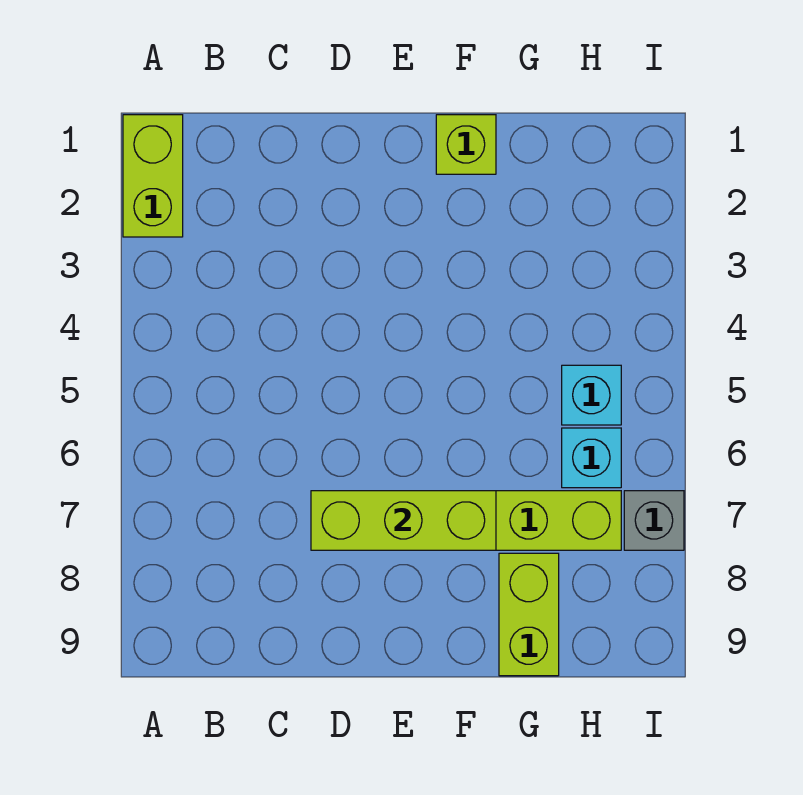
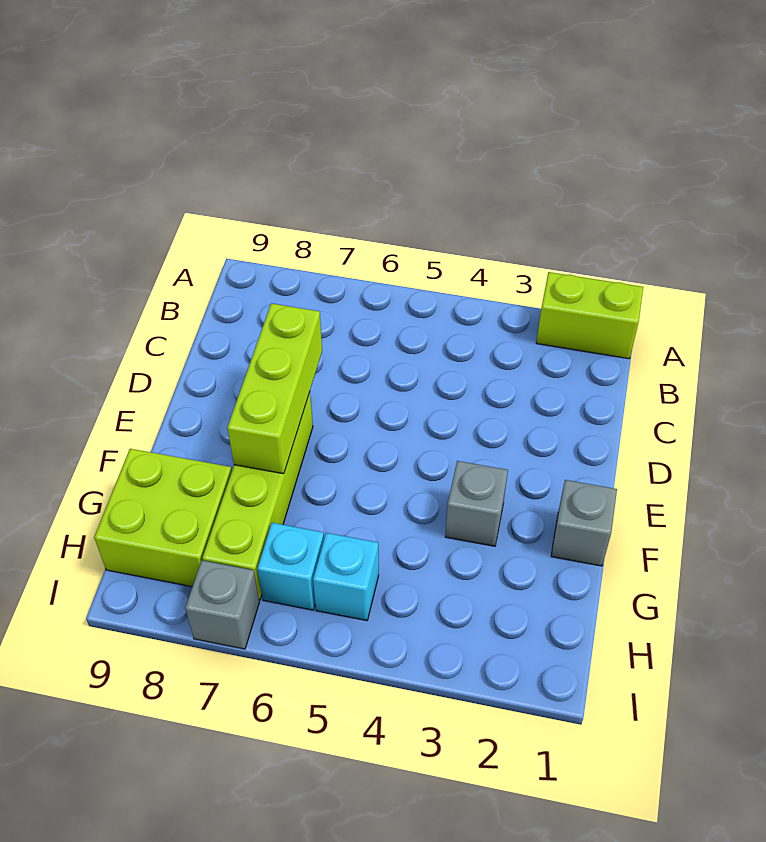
lime brick F1 level 1 -> grey brick F1 level 1
none -> grey brick F3 level 1
lime brick G8:G9 level 1 -> lime brick G8:H9 level 1

